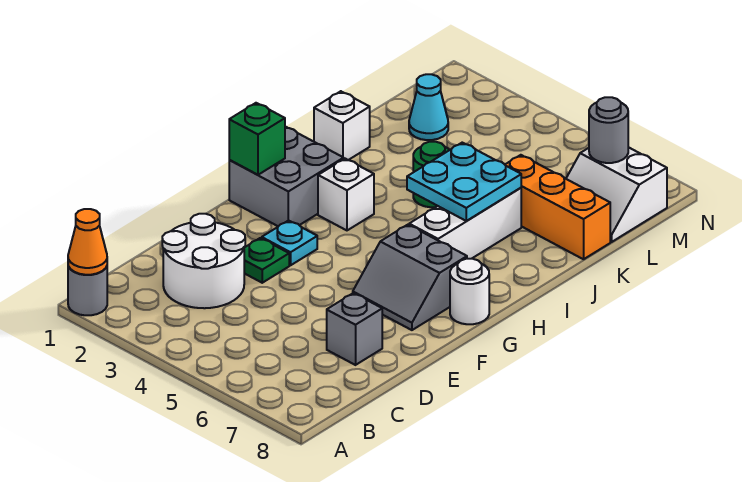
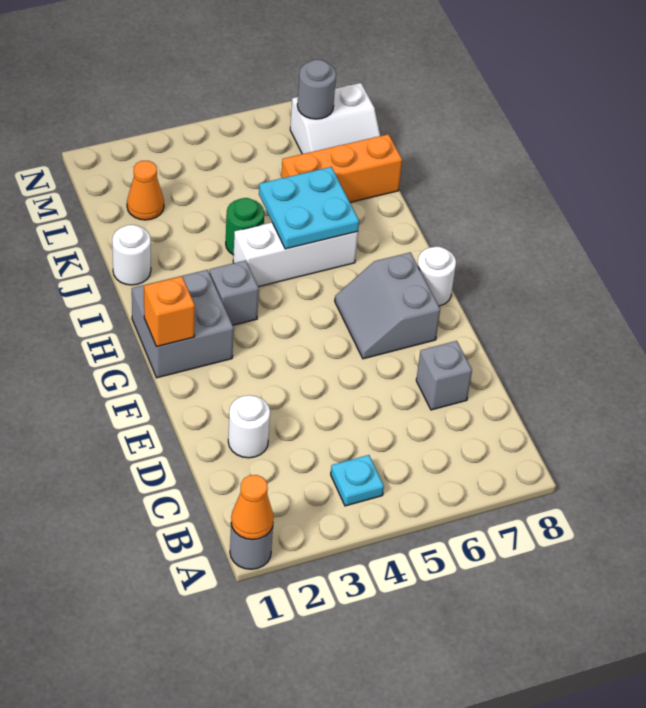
white round brick C2:D3 level 1 -> white round brick D2 level 1
green plate E3 level 1 -> none
cyan plate F3 level 1 -> cyan plate B4 level 1
grey slope F6:G7 level 1 top G -> grey slope F6:G7 level 1 top 7
green brick G1 level 2 -> orange brick G1 level 2
white brick H3 level 1 -> grey brick H3 level 1
white brick H6:J6 level 1 -> white brick I4:I6 level 1
white brick J1 level 1 -> white round brick J1 level 1
cyan cone L2 level 1 -> orange cone L2 level 1

